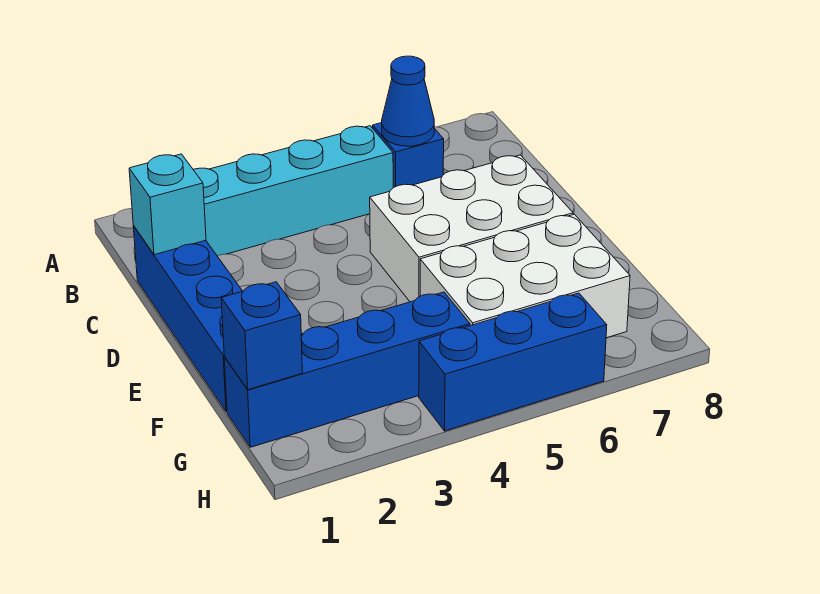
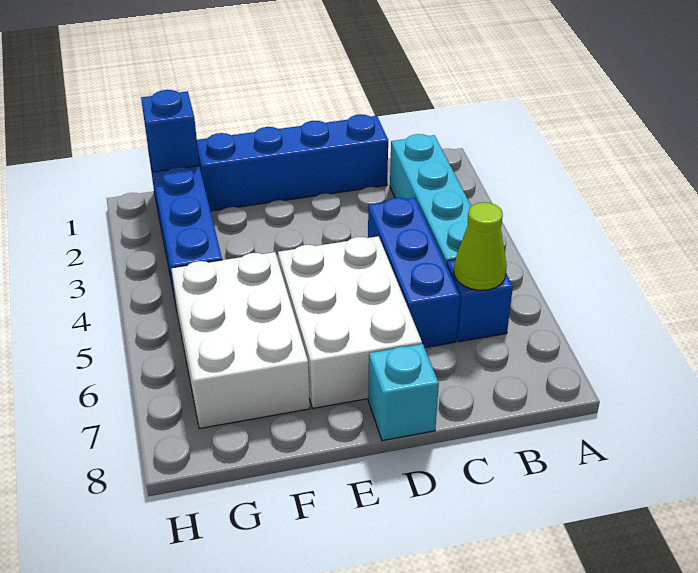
blue cone B6 level 2 -> lime cone B6 level 2
cyan brick C1 level 2 -> cyan brick D8 level 1
blue brick H4:H6 level 1 -> blue brick C4:C6 level 1

